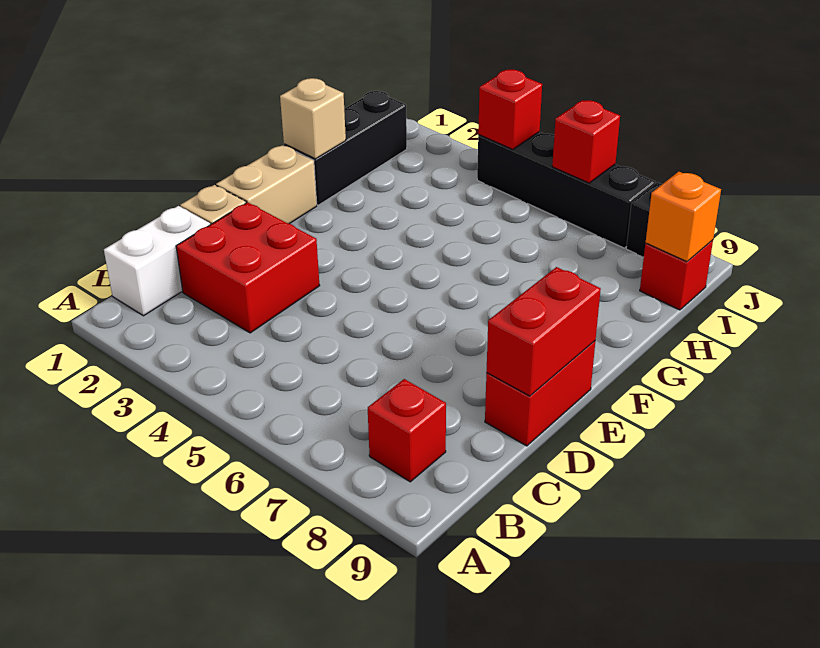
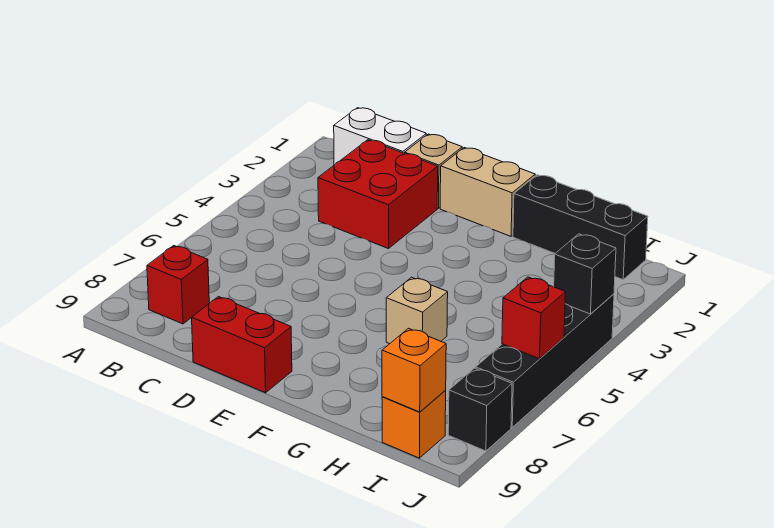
red brick D9:E9 level 2 -> none
tan brick G1 level 2 -> tan brick G6 level 1
red brick I9 level 1 -> orange brick I9 level 1
red brick J4 level 2 -> black brick J4 level 2

